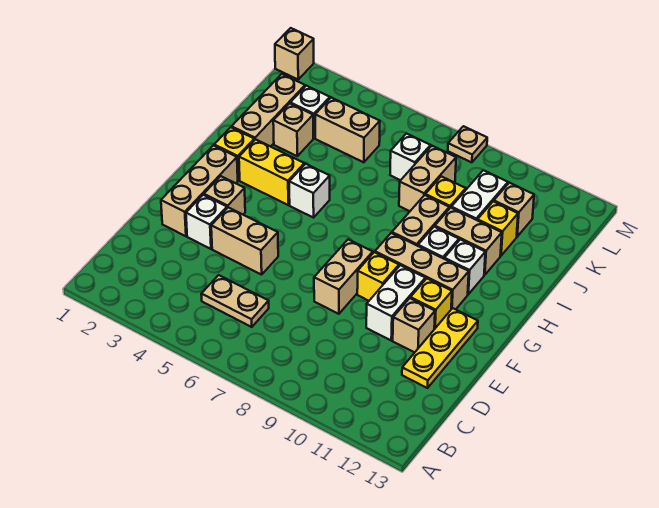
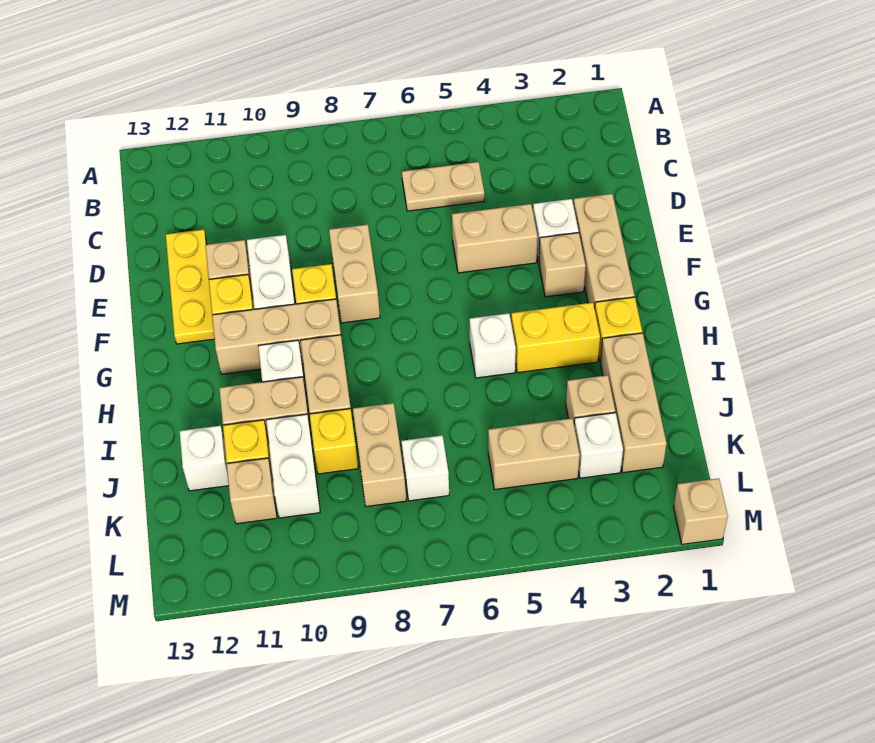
white brick H11 level 1 -> white brick J12 level 1
tan plate M8 level 1 -> none

